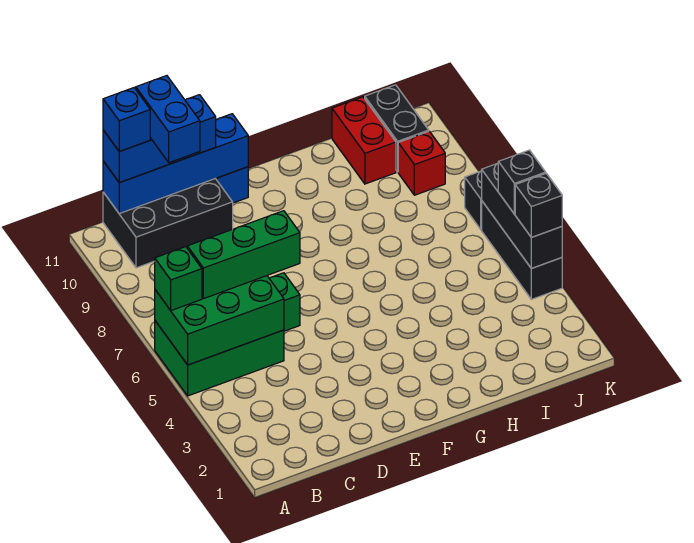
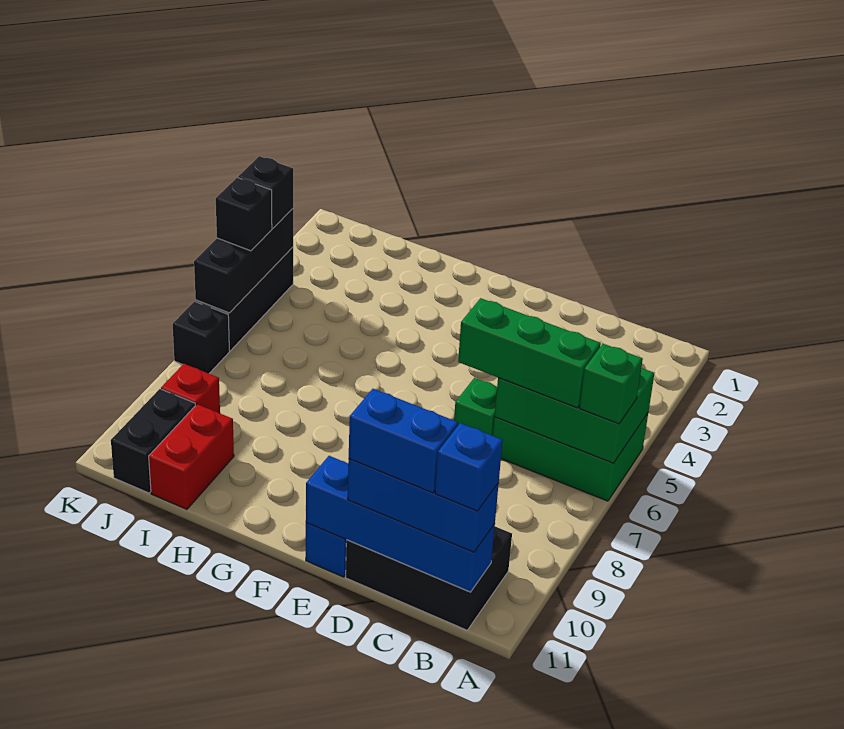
blue brick C10:C11 level 4 -> blue brick C11:D11 level 4

